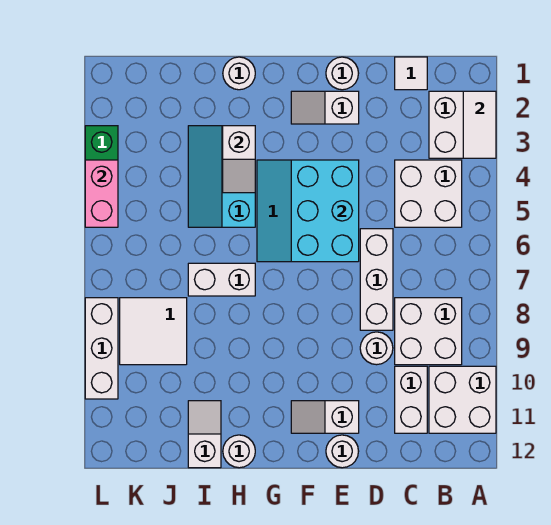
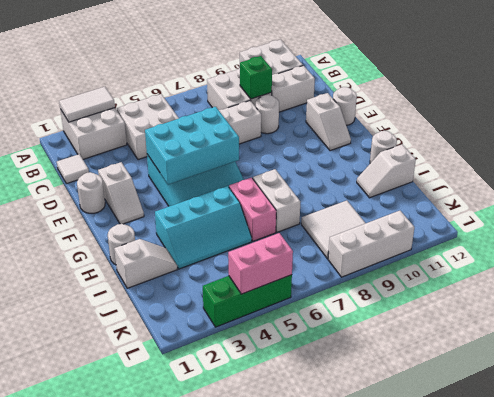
none -> green brick C9 level 2
white slope H3:H4 level 2 top 3 -> white slope I1:I2 level 1 top 1
none -> pink brick H6:I6 level 1

